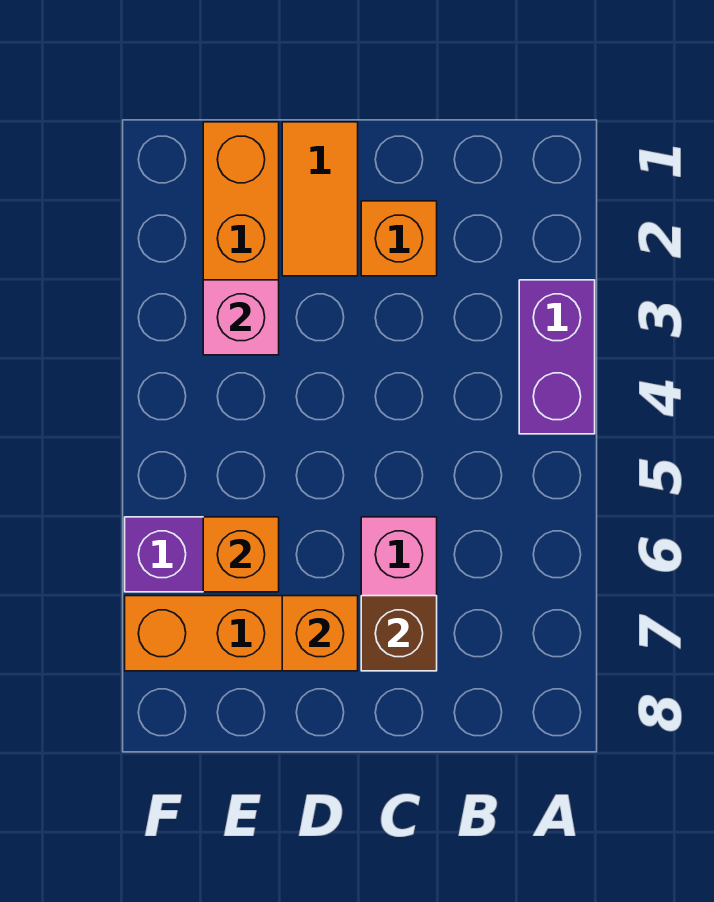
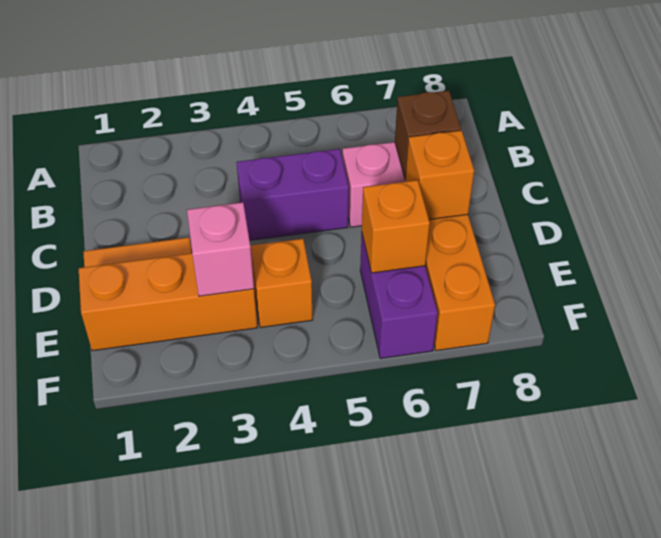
purple brick A3:A4 level 1 -> purple brick C4:C5 level 1
orange brick C2 level 1 -> orange brick E4 level 1

